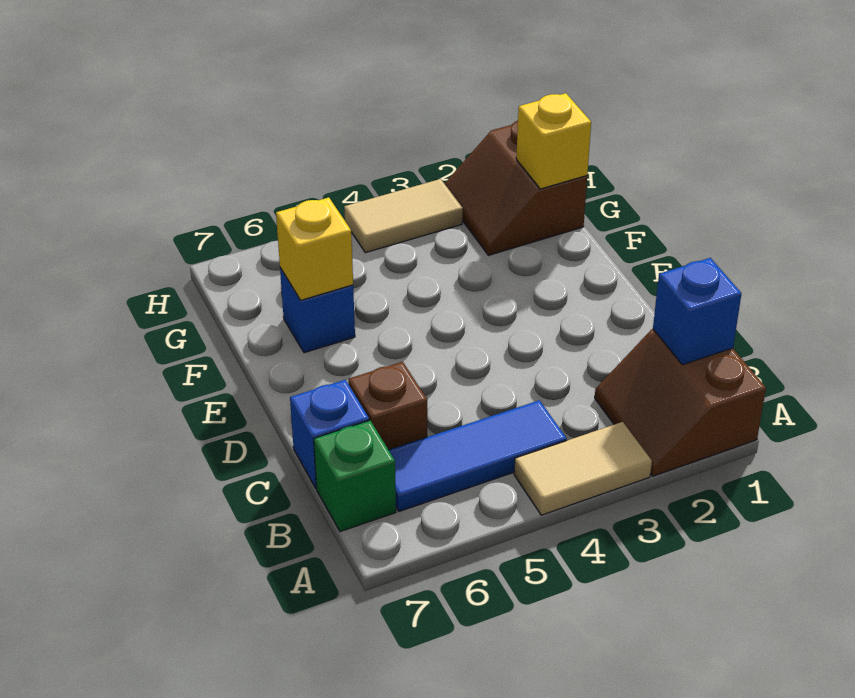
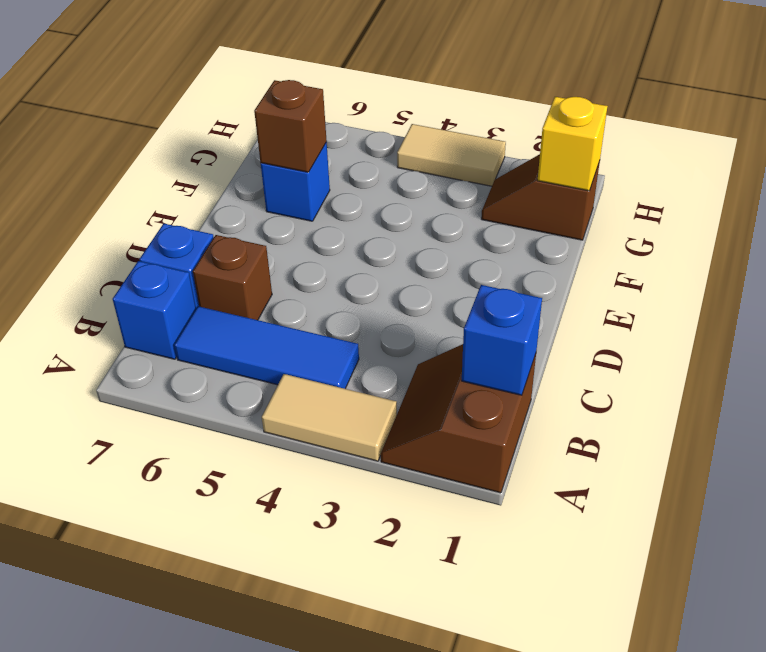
green brick B7 level 1 -> blue brick B7 level 1
yellow brick F6 level 2 -> brown brick F6 level 2
brown slope G1:H2 level 1 top 1 -> brown slope G1:G2 level 1 top 1

